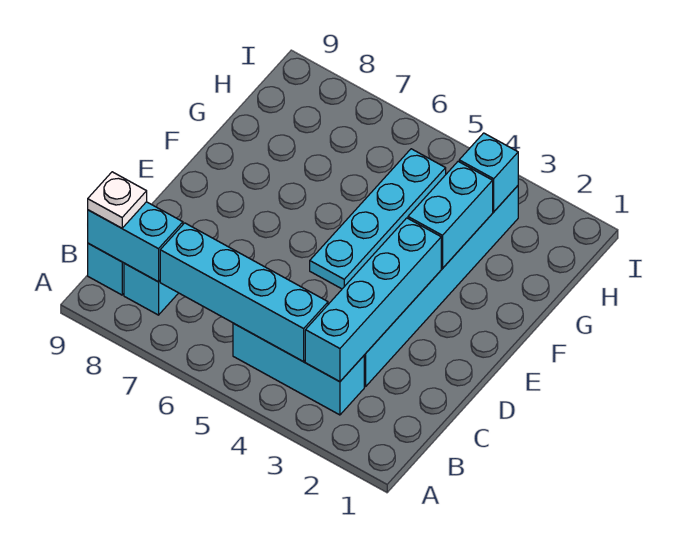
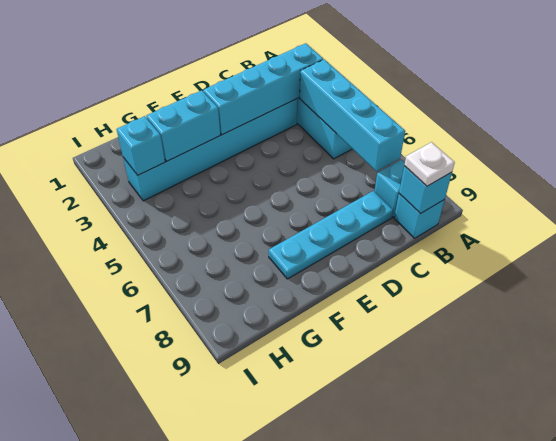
cyan brick B8:B9 level 2 -> cyan brick B9 level 2
cyan plate E5:H5 level 1 -> cyan plate C8:F8 level 1

